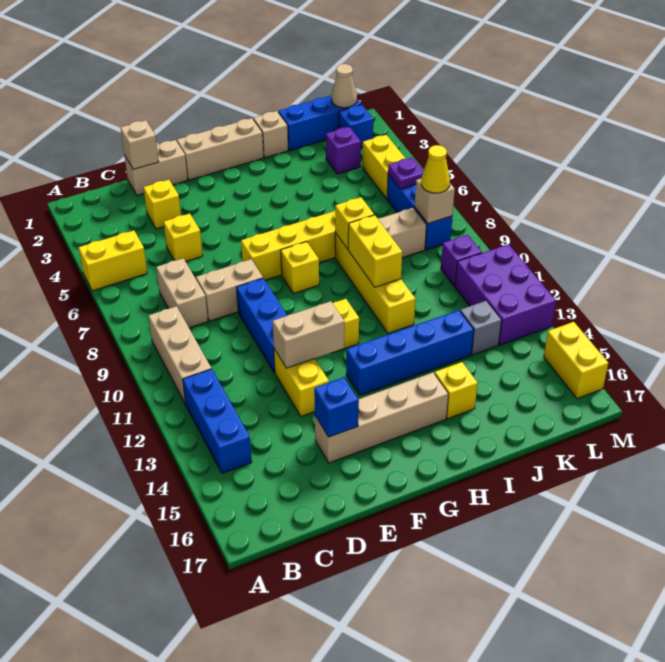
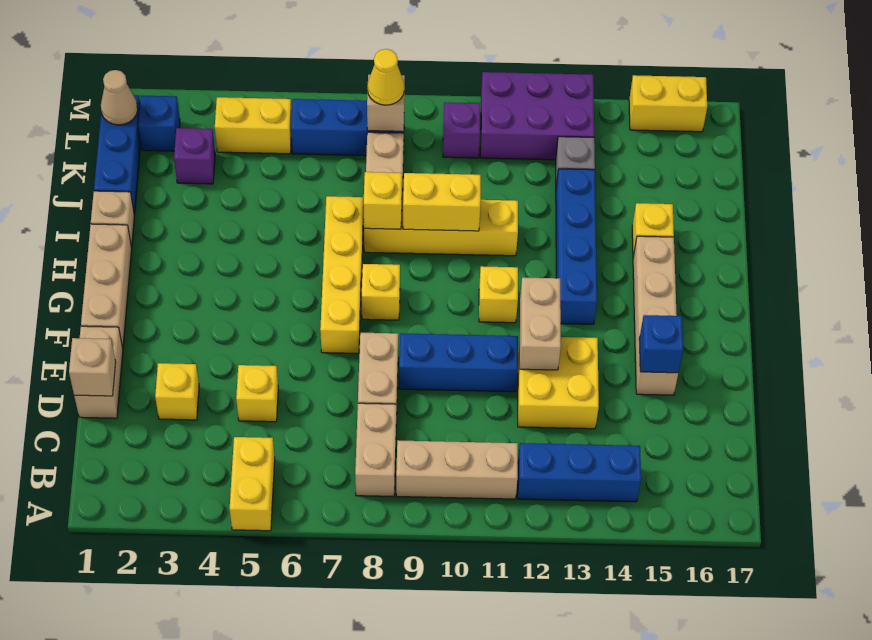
tan brick C7:C8 level 1 -> tan brick B8:C8 level 1
yellow brick E12:E13 level 1 -> yellow brick D12:E13 level 1
purple plate L6 level 2 -> none

